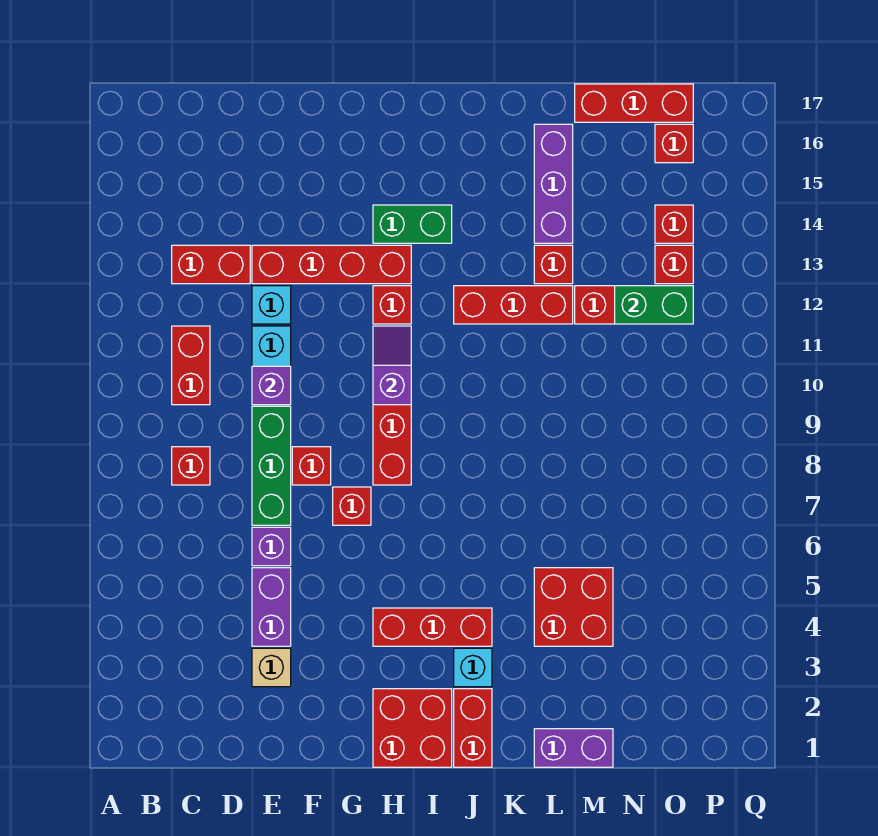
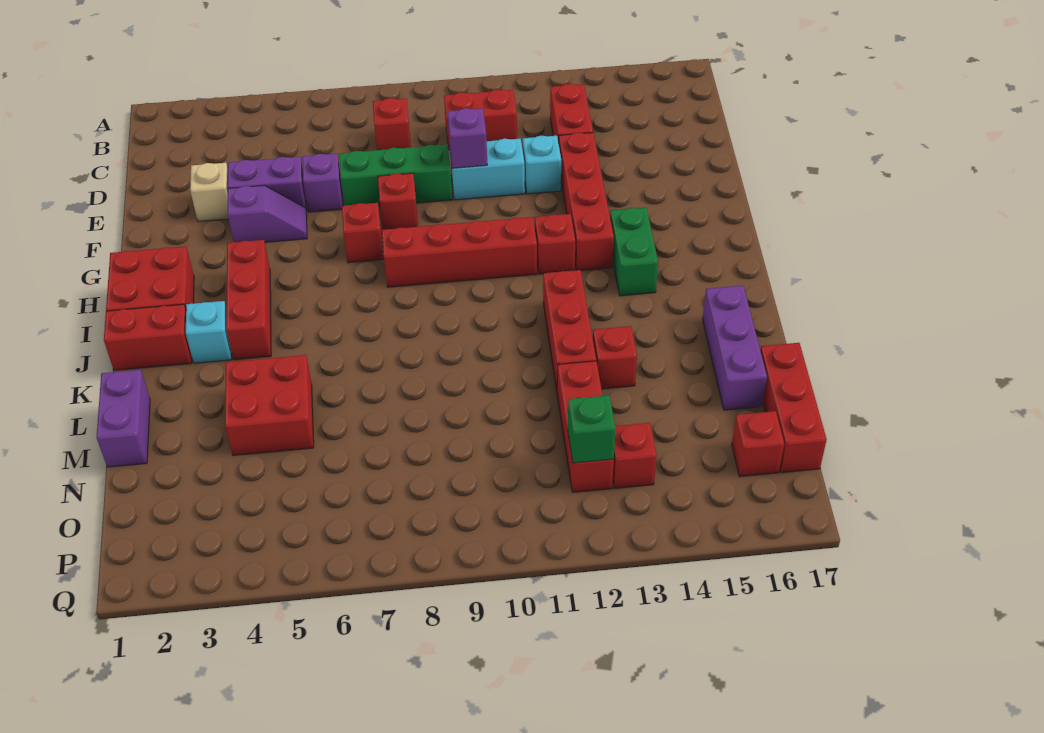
purple slope H10:H11 level 2 top 10 -> purple slope F4:F5 level 1 top 4
purple brick L14:L16 level 1 -> purple brick K16:M16 level 1
green brick N12:O12 level 2 -> green brick O12 level 2
red brick O14 level 1 -> none

